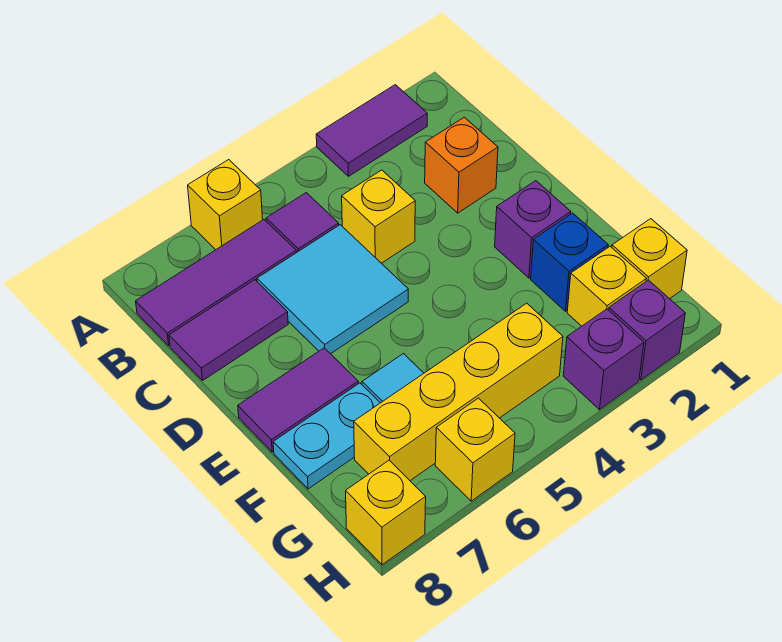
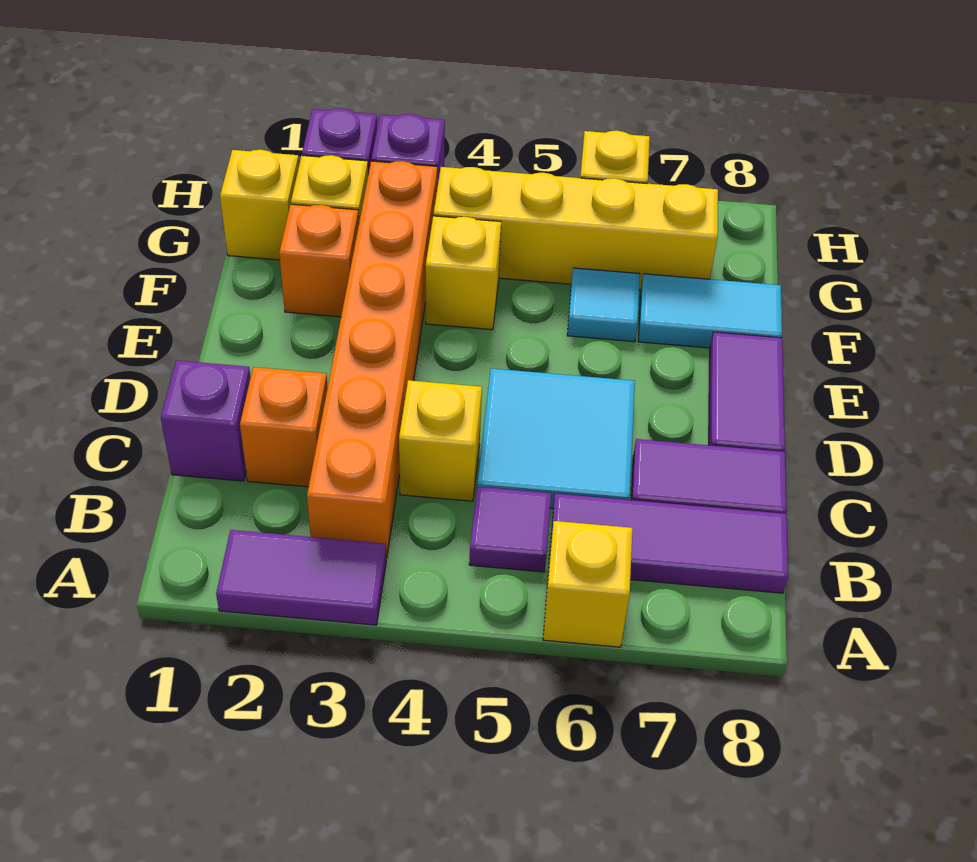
none -> orange brick B3:G3 level 1
purple brick E2 level 1 -> purple brick C1 level 1
purple tile E7:E8 level 1 -> purple tile D8:E8 level 1
blue brick F2 level 1 -> orange brick F2 level 1
cyan plate F7:F8 level 1 -> cyan tile F7:F8 level 1
yellow brick H8 level 1 -> yellow brick F4 level 1

